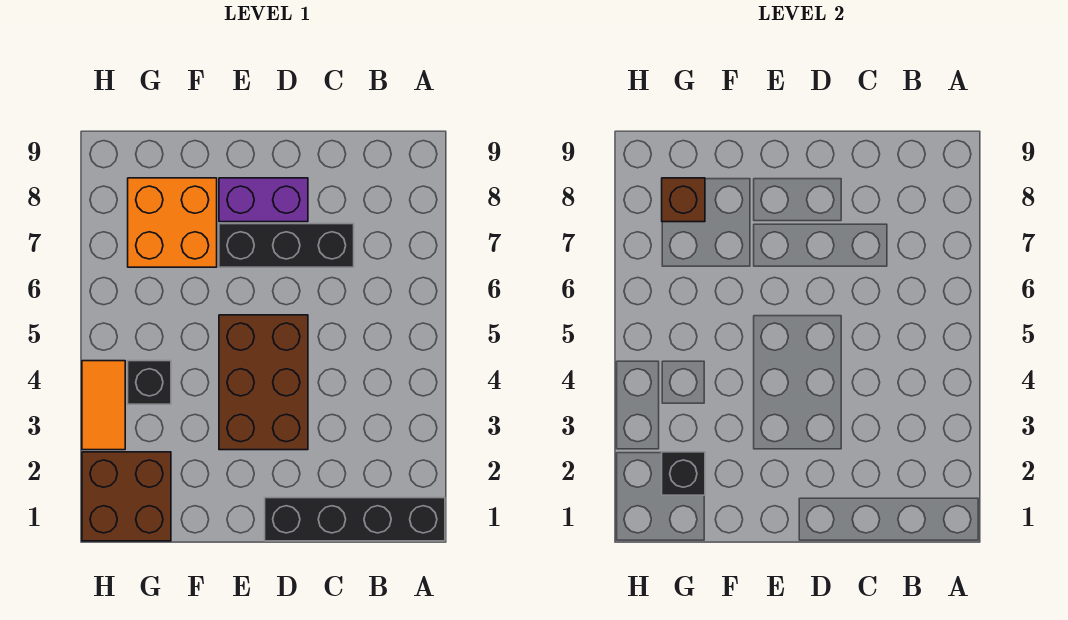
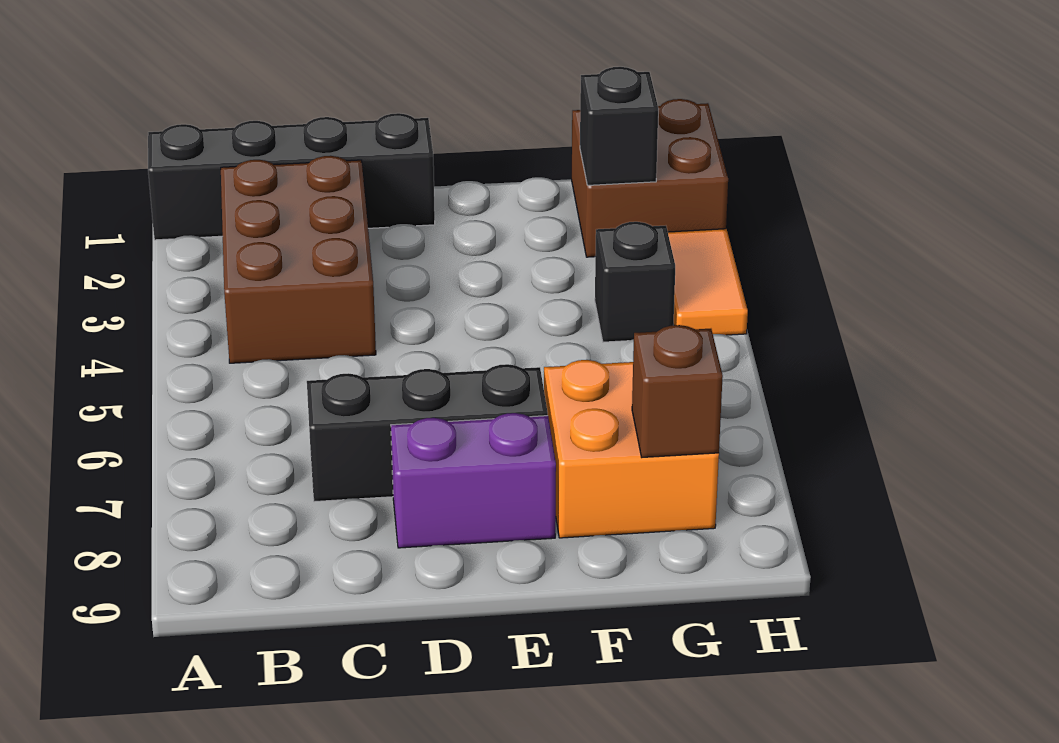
brown brick D3:E5 level 1 -> brown brick B2:C4 level 1

